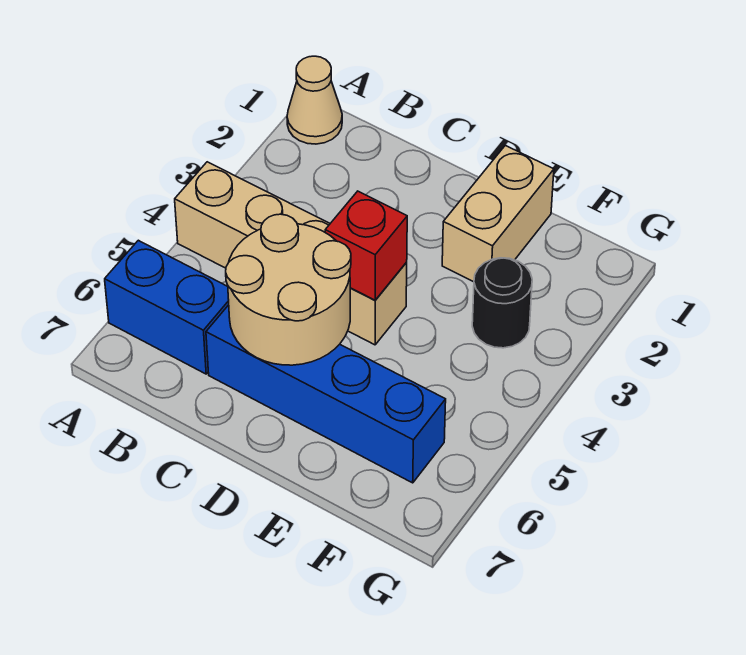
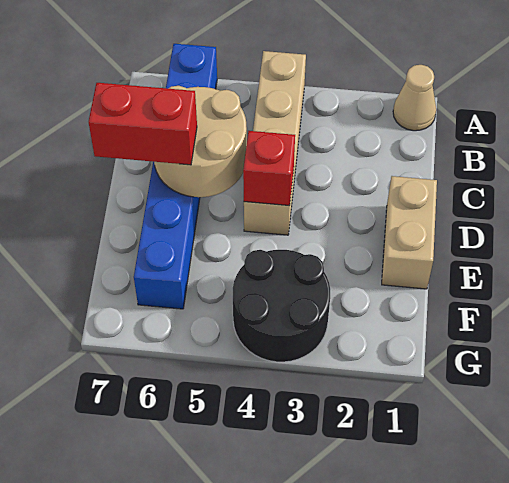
none -> red brick D6:D7 level 3
tan brick E1:E2 level 1 -> tan brick D1:E1 level 1
black round brick F3 level 1 -> black round brick F3:G4 level 1

